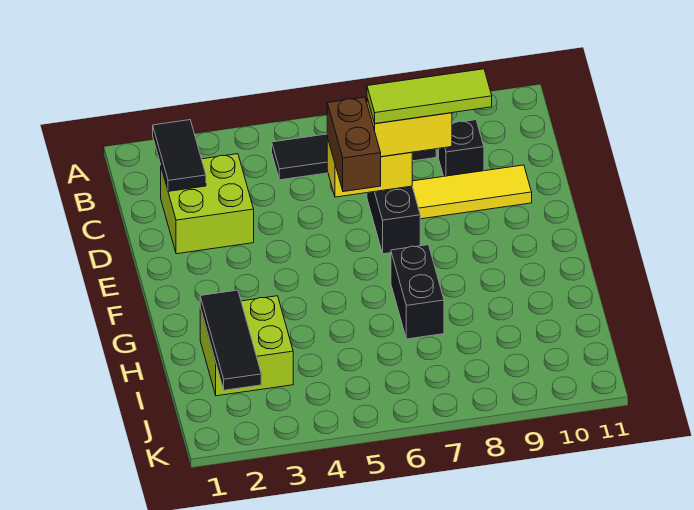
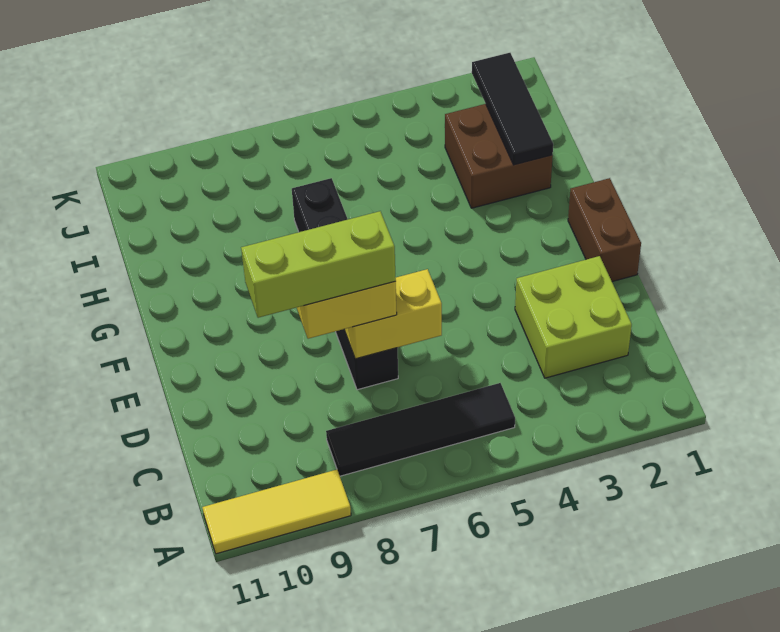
black tile B2:C2 level 2 -> none
black brick C9 level 1 -> none
brown brick D6:E6 level 3 -> brown brick E1:F1 level 1
lime tile D7:D9 level 4 -> lime brick D7:D9 level 4
yellow tile D8:D10 level 1 -> yellow tile A9:A11 level 1
lime brick H2:I3 level 1 -> brown brick H2:I3 level 1

